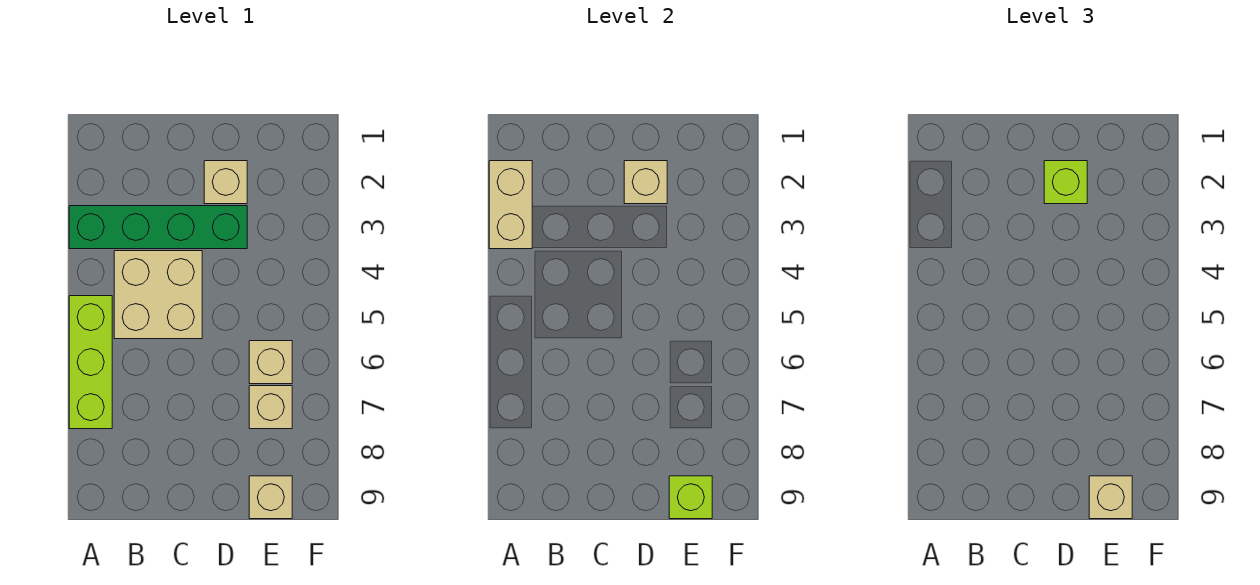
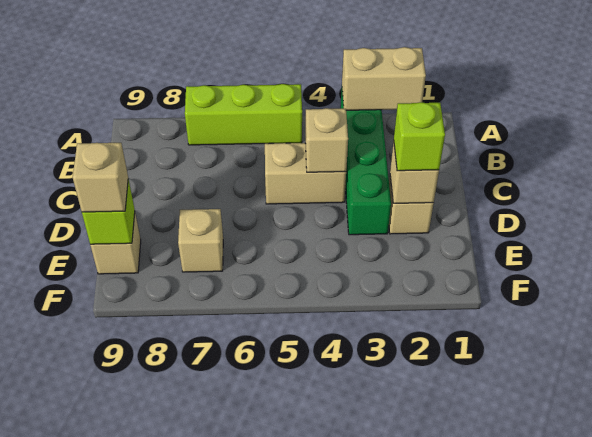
tan brick B4:C5 level 1 -> tan brick C4:C5 level 1
tan brick E6 level 1 -> tan brick C4 level 2

